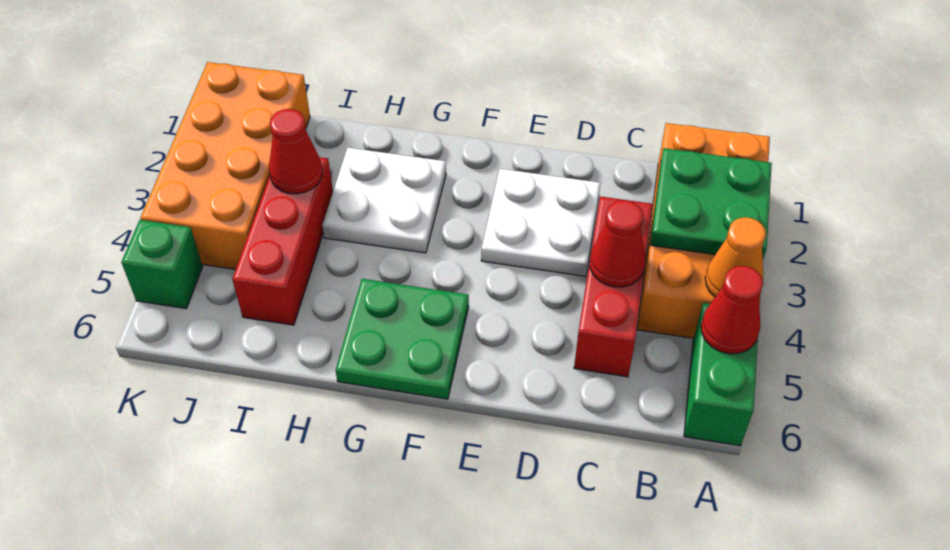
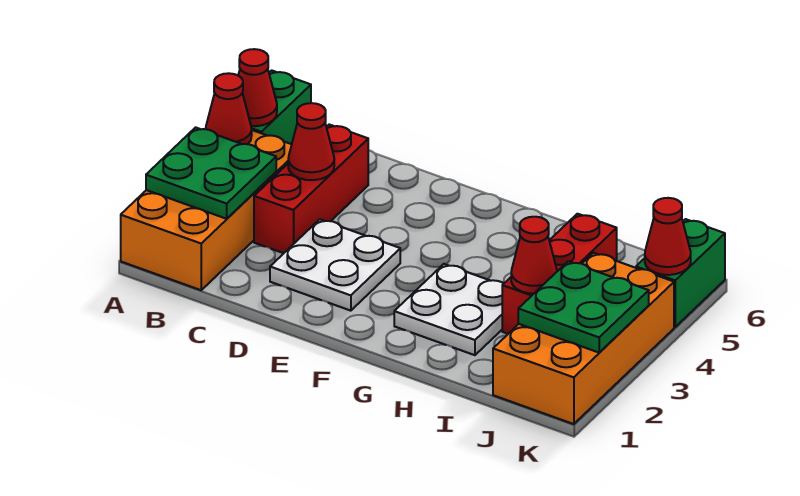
orange cone A4 level 2 -> red cone A4 level 2
green plate F5:G6 level 1 -> green plate J2:K3 level 2
green brick K5 level 1 -> green brick K5:K6 level 1
none -> red cone K5 level 2

